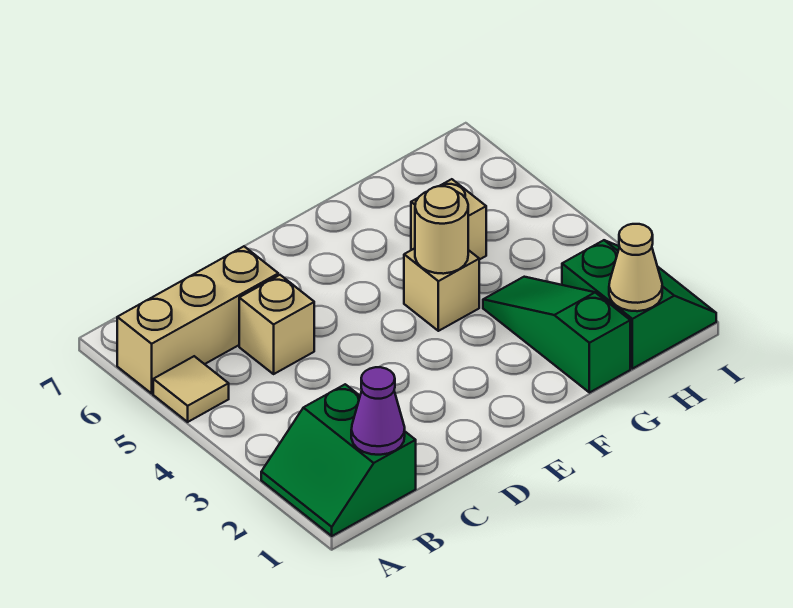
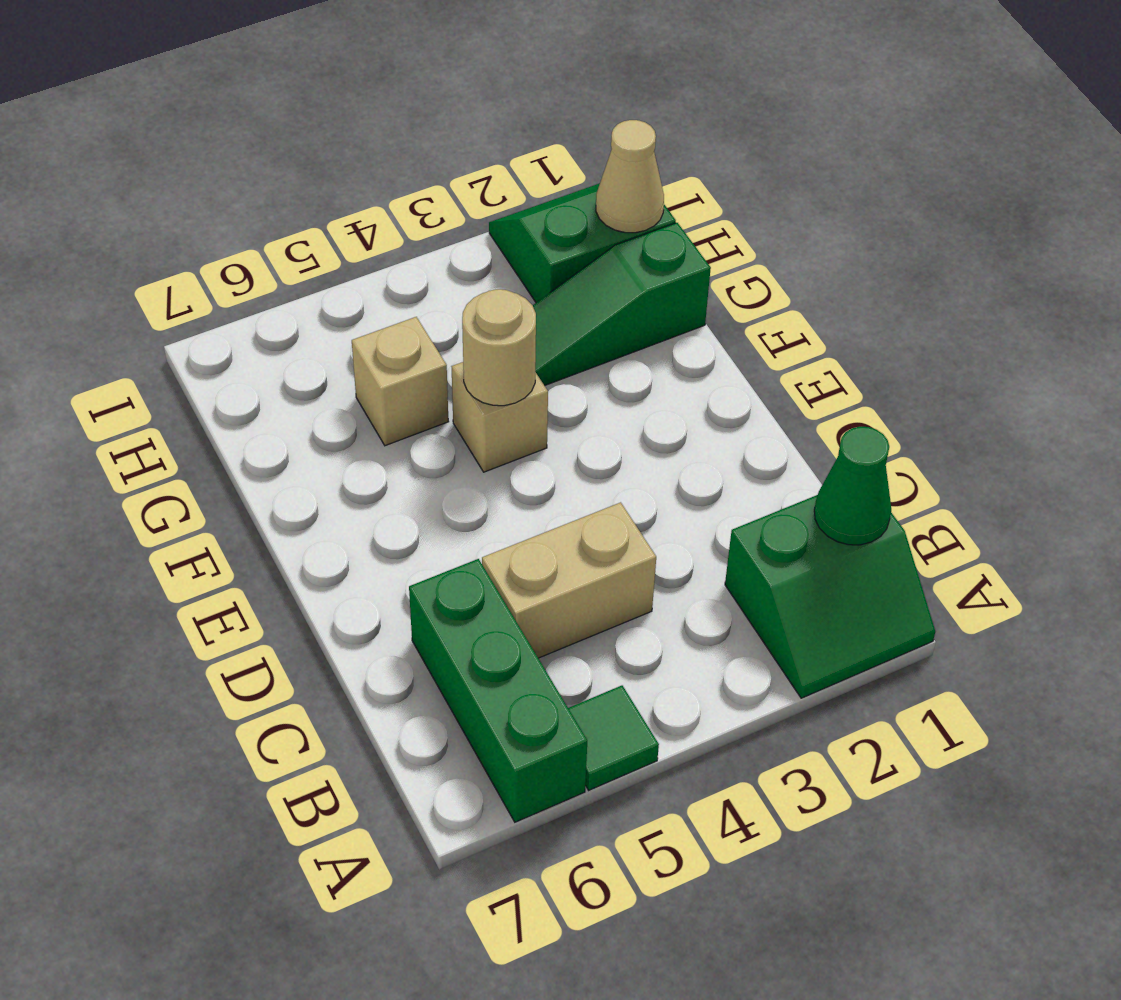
tan tile A5 level 1 -> green tile A5 level 1
tan brick A6:C6 level 1 -> green brick A6:C6 level 1
purple cone B1 level 2 -> green cone B1 level 2
tan brick C5 level 1 -> tan brick C4:C5 level 1

